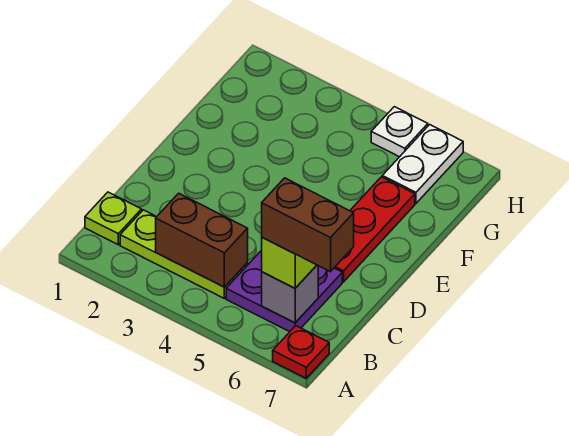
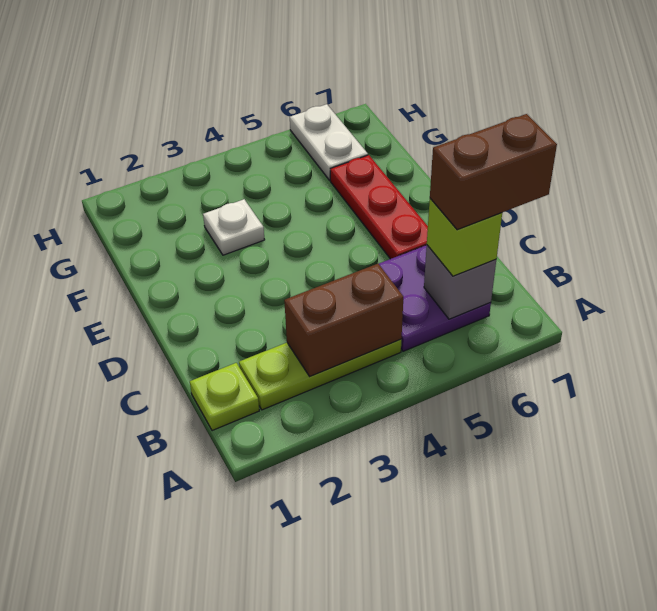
red plate A7 level 1 -> none
white plate H5 level 1 -> white plate F3 level 1

